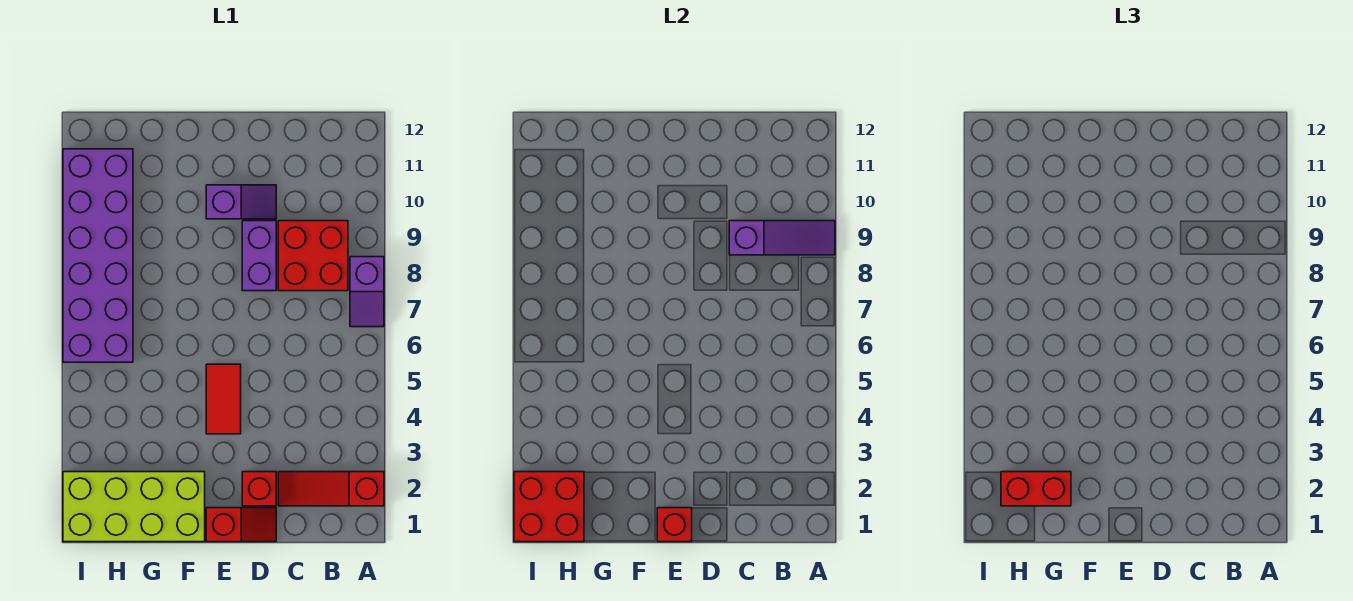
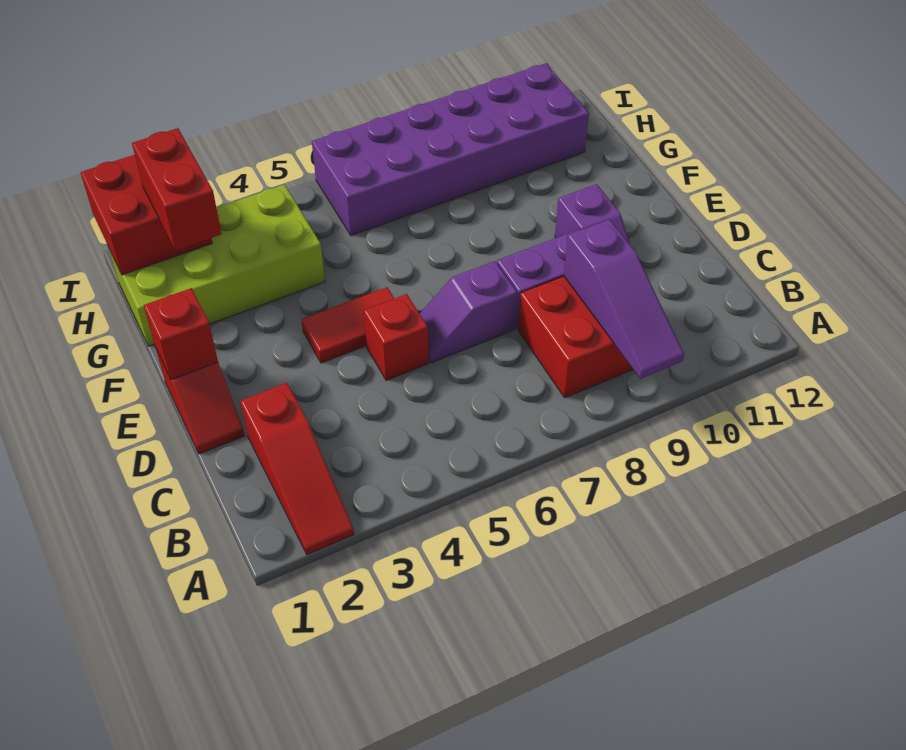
red slope A2:C2 level 1 top A -> red slope A2:C2 level 1 top C
purple slope A7:A8 level 1 top 8 -> purple slope D6:D7 level 1 top 7
red brick D2 level 1 -> red brick D5 level 1
lime brick F1:I2 level 1 -> lime brick G1:H4 level 1

